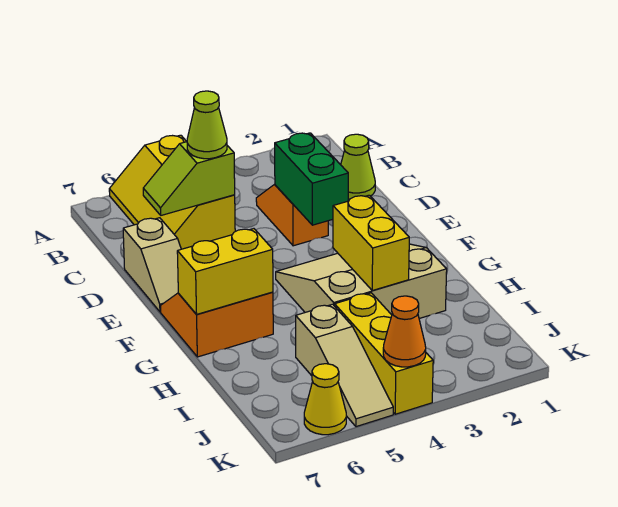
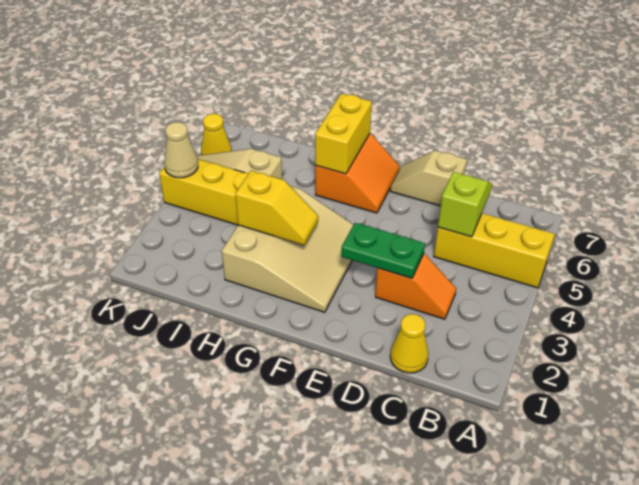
lime cone C1 level 1 -> yellow cone C1 level 1
lime cone C5 level 3 -> none
green brick D3:E3 level 2 -> green plate D3:E3 level 2
yellow brick G3:H3 level 2 -> yellow slope G3:H3 level 2 top H
orange cone K4 level 2 -> tan cone K4 level 2

